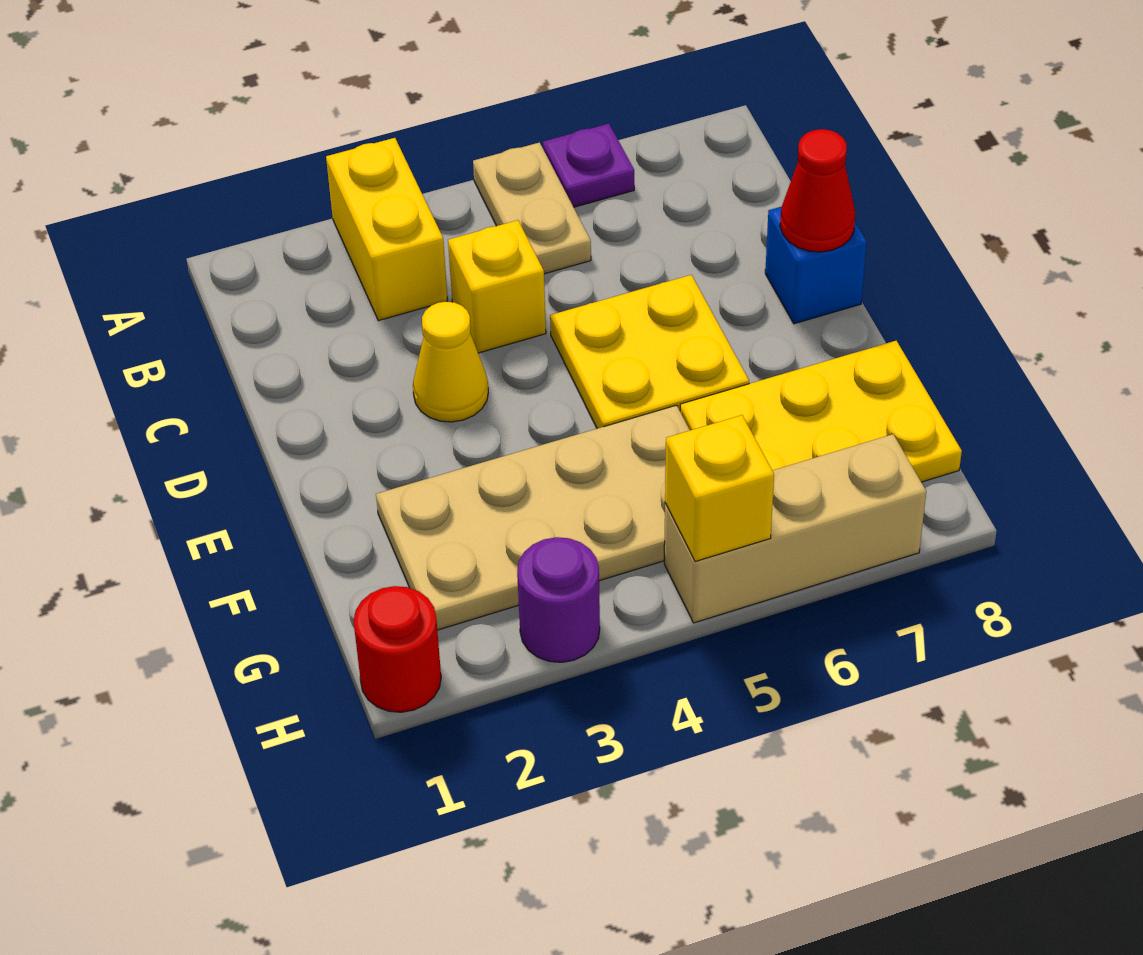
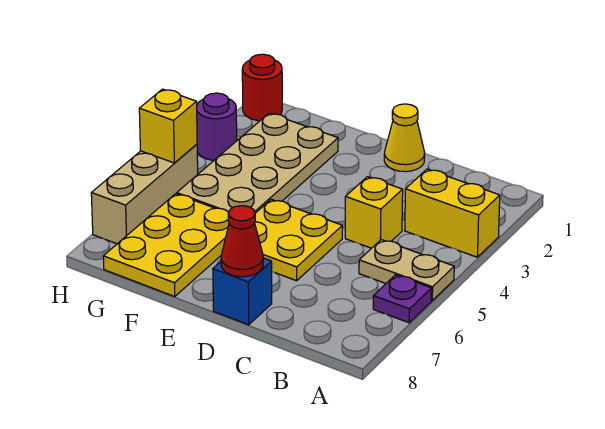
yellow cone D3 level 1 -> yellow cone D1 level 1

